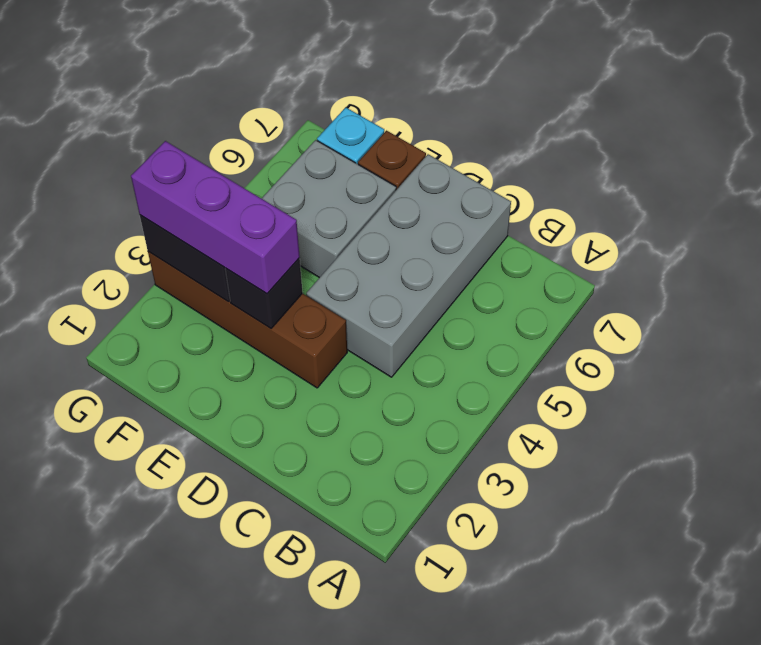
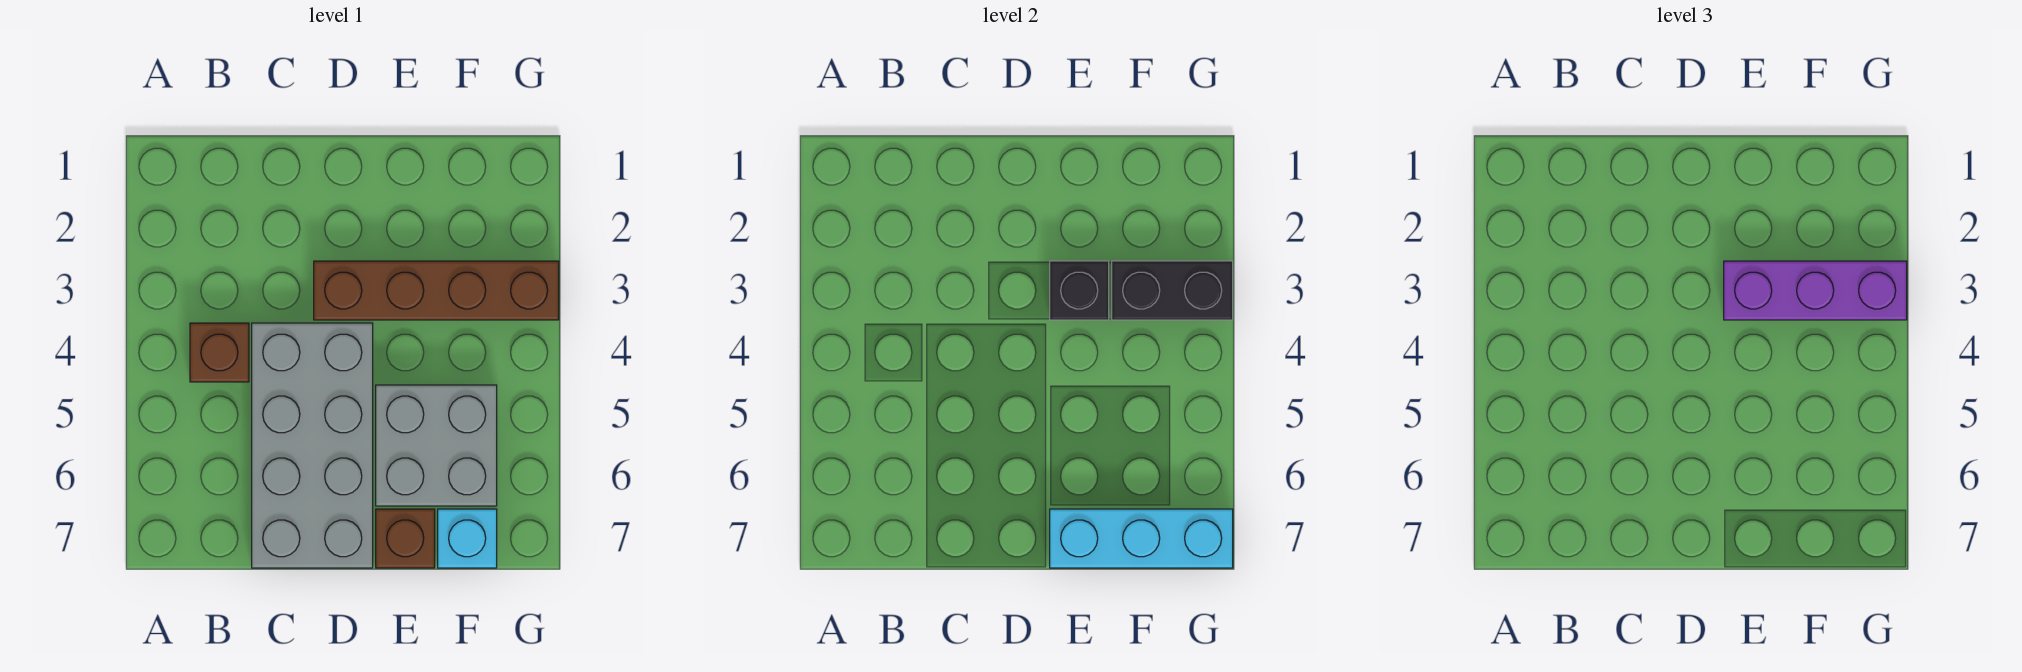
none -> brown brick B4 level 1
none -> cyan brick E7:G7 level 2

